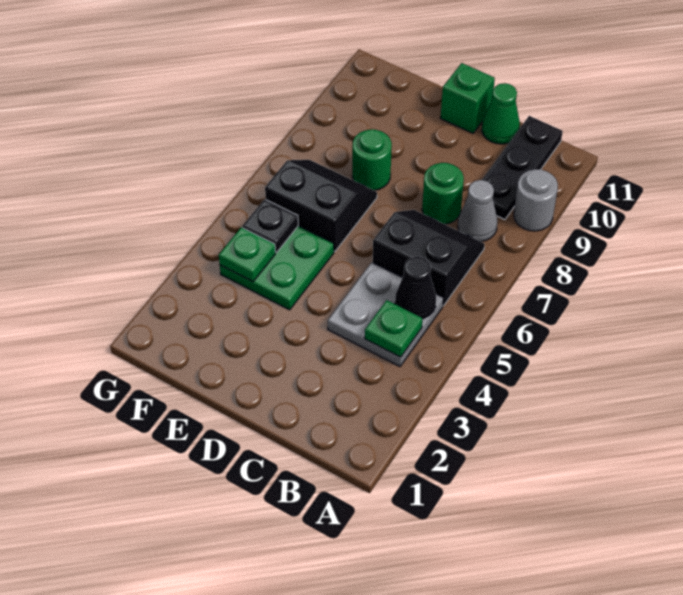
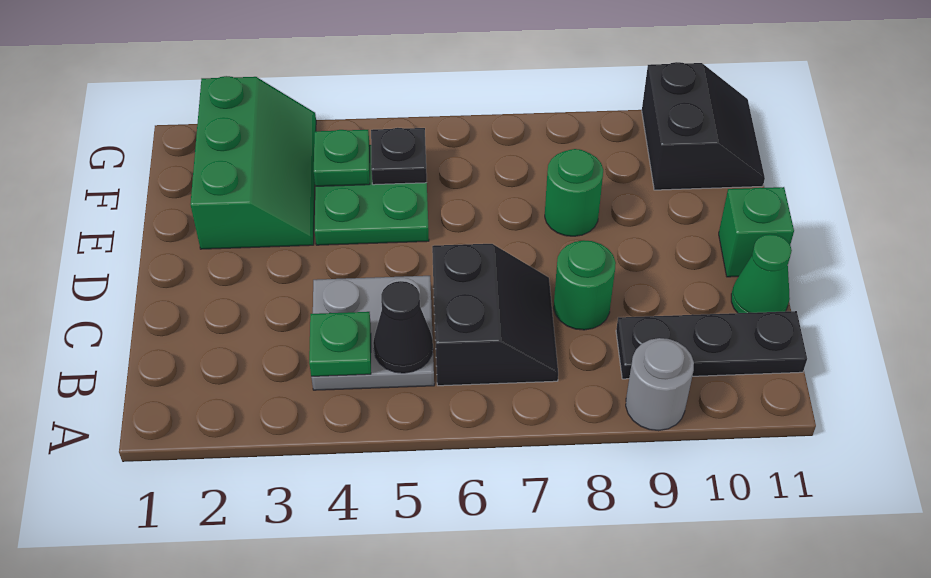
grey cone B8 level 1 -> none
none -> green slope E2:G3 level 1 top 2
black slope E6:F7 level 1 top 6 -> black slope F10:G11 level 1 top 10

